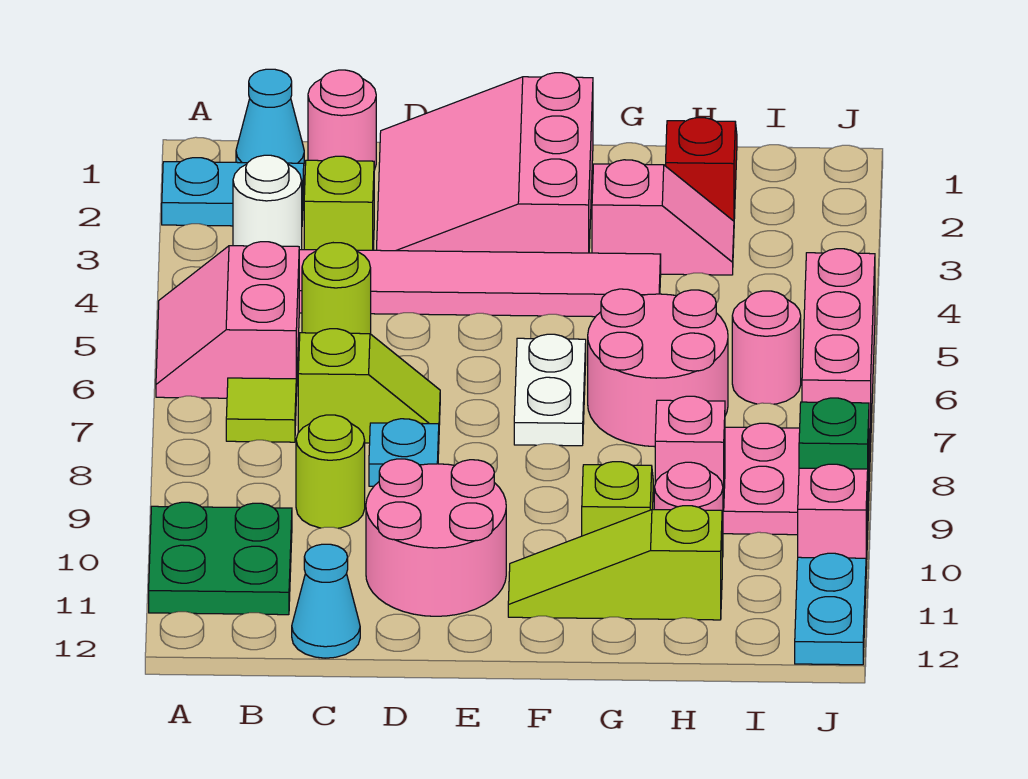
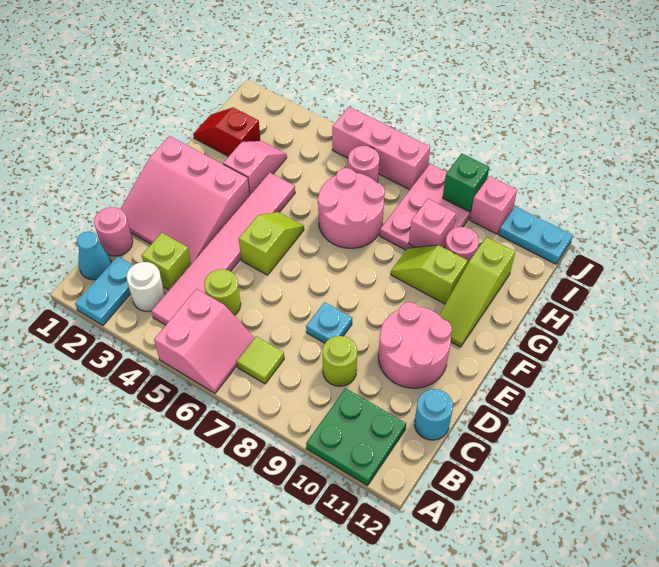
pink slope A5:B6 level 1 top B -> pink slope A5:B6 level 1 top 5
lime slope C7:D7 level 1 top C -> lime slope E5:F5 level 1 top E
cyan cone C12 level 1 -> cyan round brick C12 level 1
white plate F6:F7 level 1 -> none

